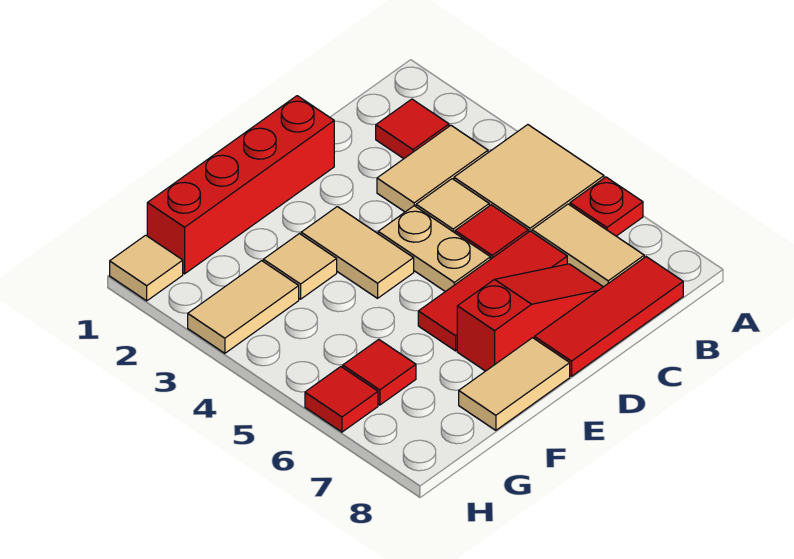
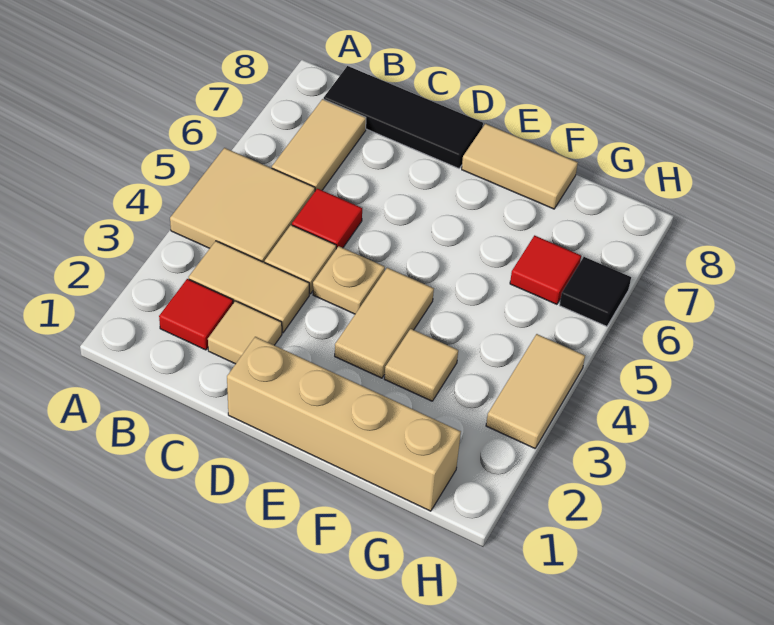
red plate A6 level 1 -> none
red tile B8:D8 level 1 -> black tile B8:D8 level 1
red tile C6:E6 level 1 -> none
red slope C7:E7 level 1 top E -> none
red brick D1:G1 level 1 -> tan brick D1:G1 level 1
tan plate D4:D5 level 1 -> tan plate D4 level 1
tan tile G3:H3 level 1 -> tan tile H3:H4 level 1
tan tile H1 level 1 -> tan tile C2 level 1
red tile H6 level 1 -> black tile H6 level 1

